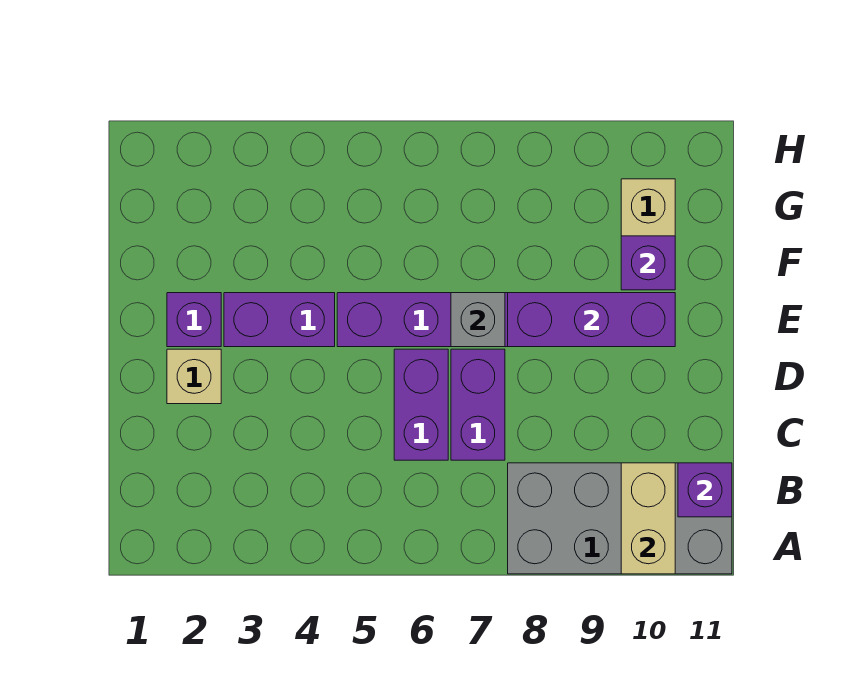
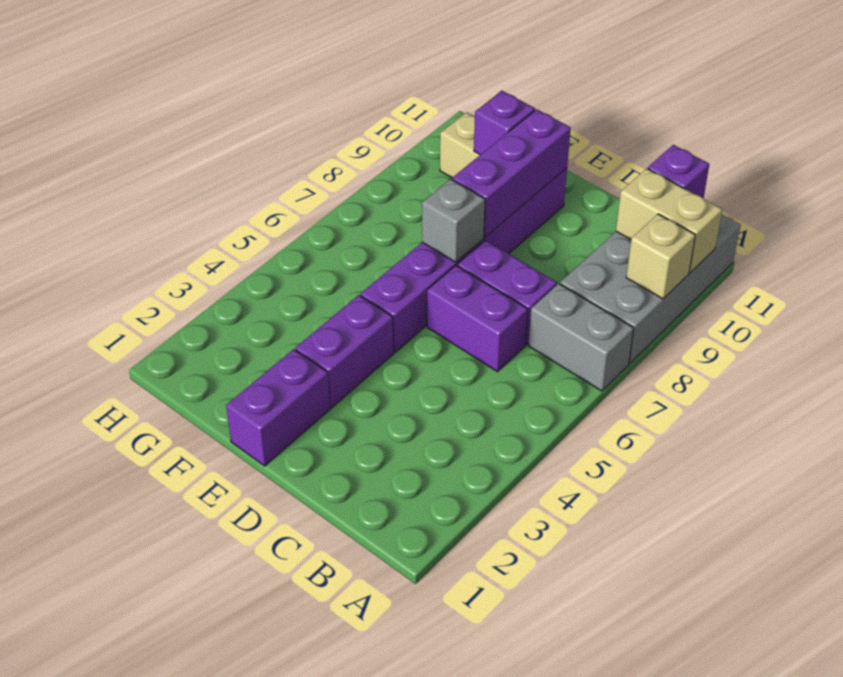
none -> grey brick A7:B7 level 1
tan brick D2 level 1 -> tan brick A9 level 2
purple brick E2 level 1 -> purple brick E1:E2 level 1

